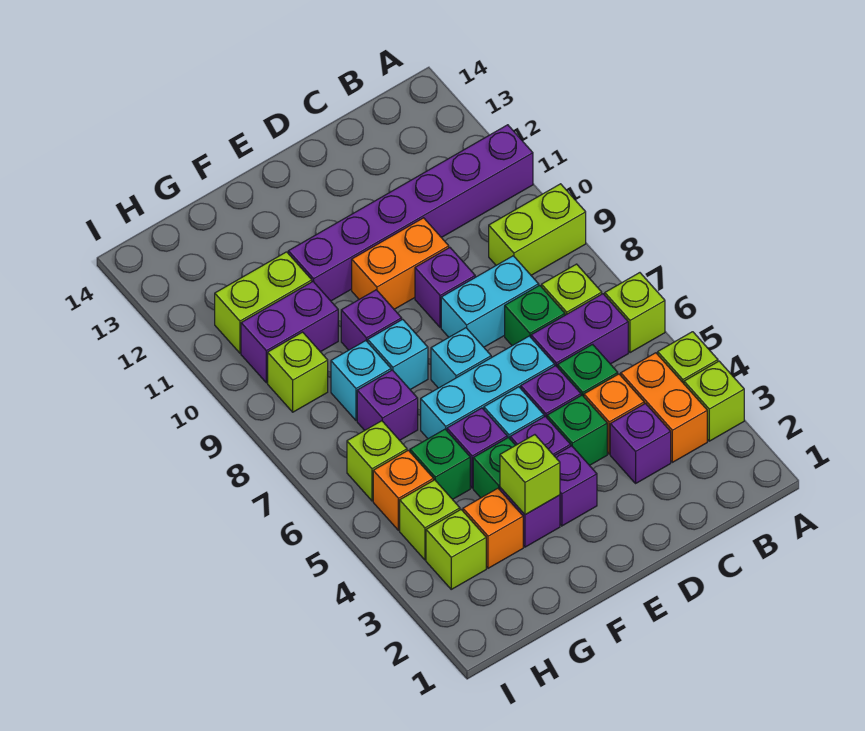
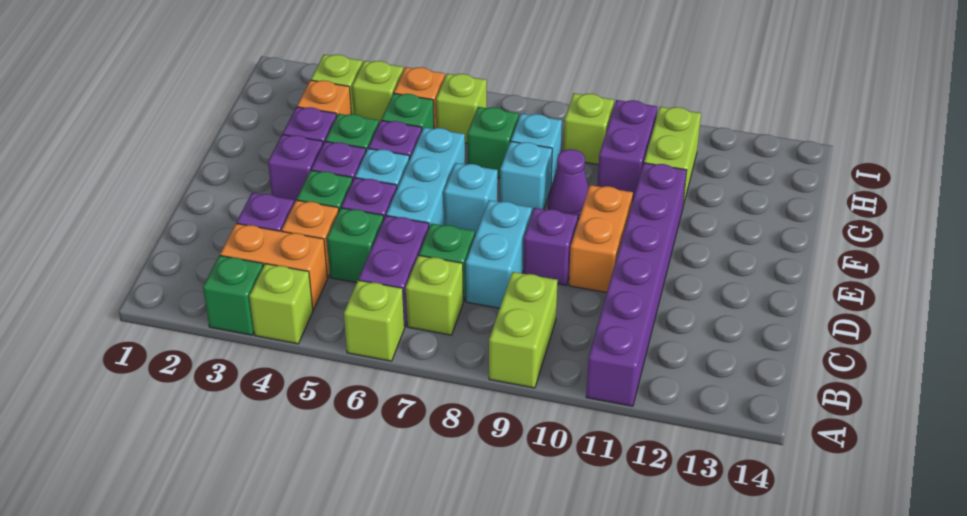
lime brick A3 level 1 -> green brick A3 level 1
lime brick F3 level 2 -> none
purple brick F9 level 1 -> purple cone F9 level 1
purple brick G7 level 1 -> green brick G7 level 1

